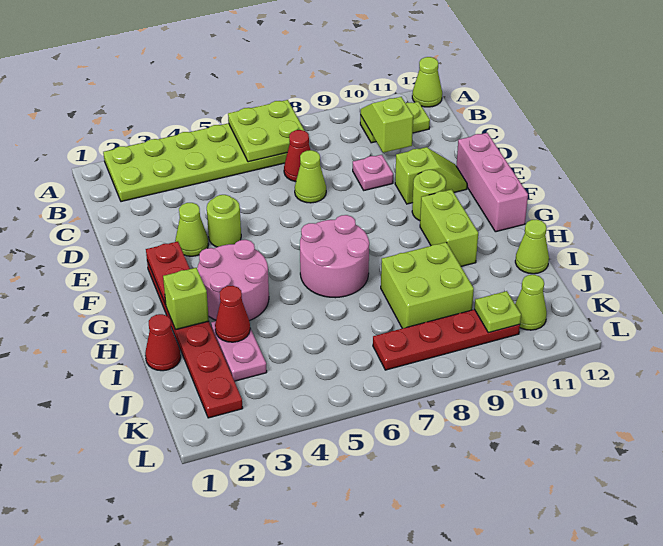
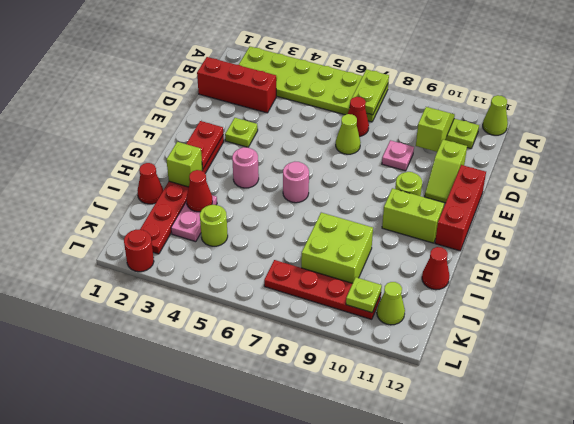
lime plate A6:B7 level 2 -> lime plate A7:B7 level 2
none -> red brick C1:C3 level 1
lime cone E3 level 1 -> lime plate E3 level 1
lime round brick E4 level 1 -> lime round brick J4 level 1
lime slope E10:E11 level 1 top 10 -> lime slope D11:E11 level 1 top D
pink brick E12:G12 level 1 -> red brick E12:G12 level 1
pink round brick G3:H4 level 1 -> pink round brick G4 level 1
pink round brick G6:H7 level 1 -> pink round brick G6 level 1
lime brick G10:H10 level 1 -> lime brick G10:G11 level 1
lime cone I12 level 1 -> red cone I12 level 1
none -> red round brick L2 level 1

